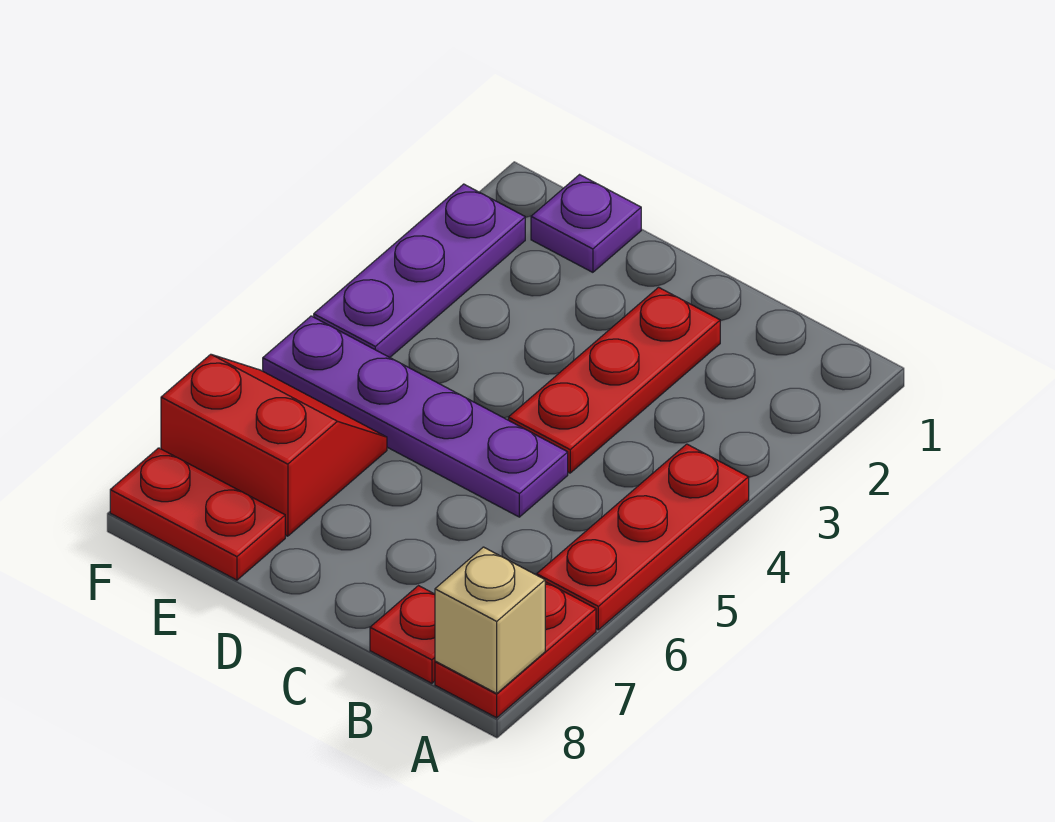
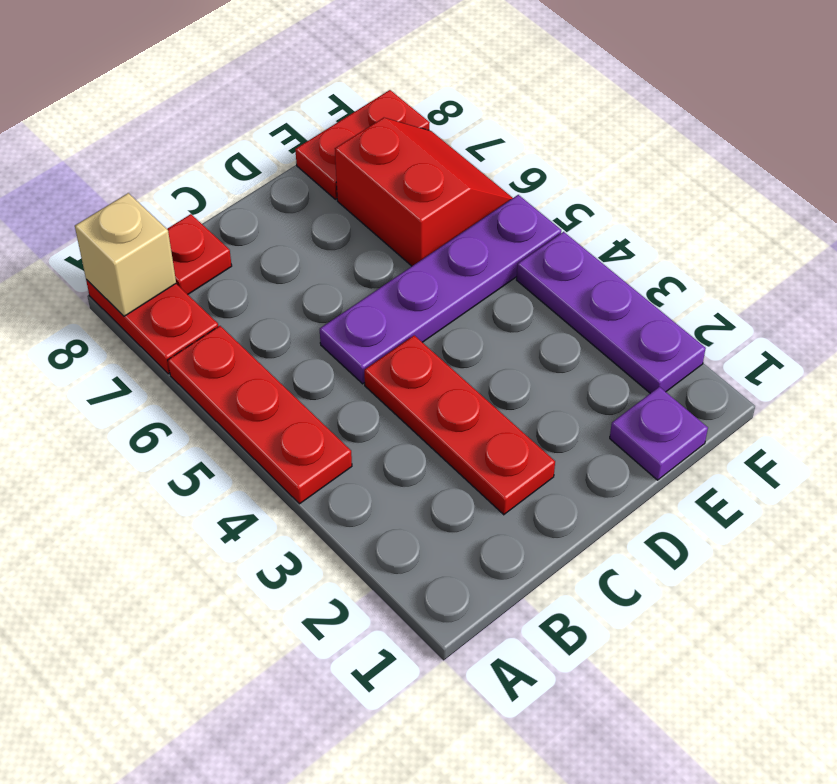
red slope E6:F7 level 1 top 7 -> red slope E6:F7 level 1 top E

